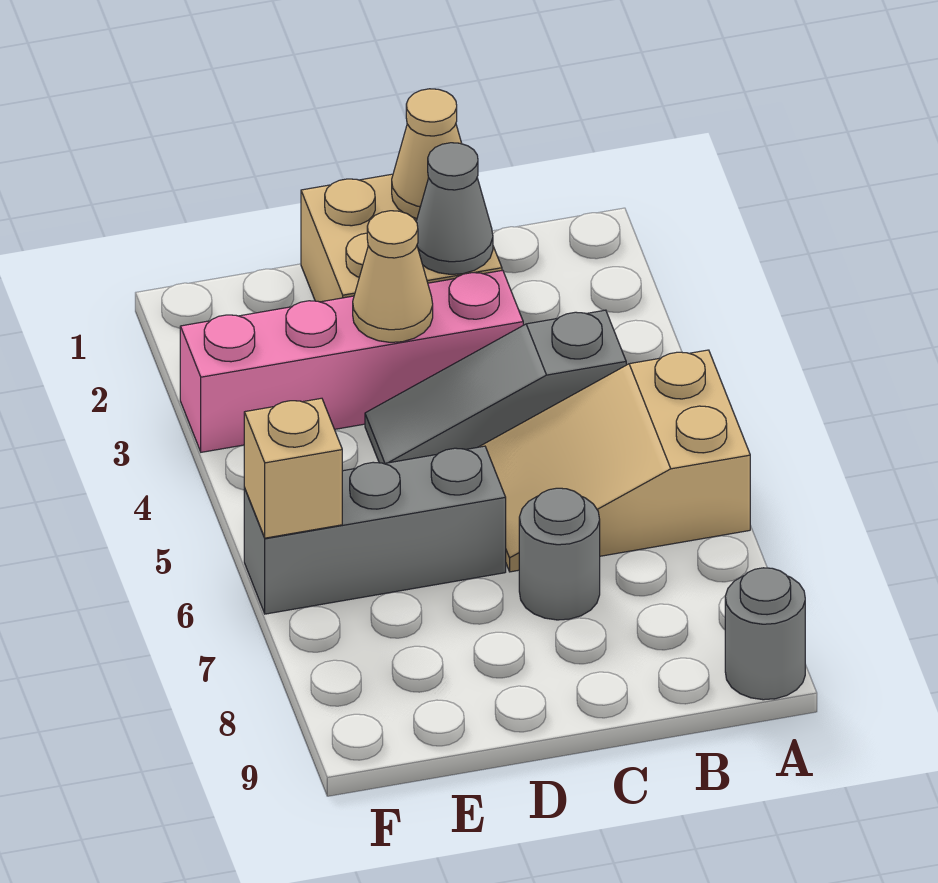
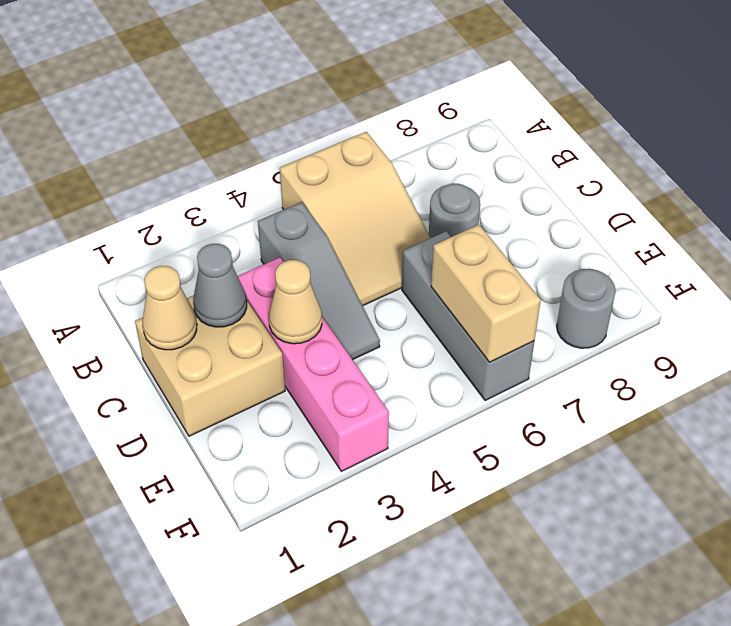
grey round brick A9 level 1 -> grey round brick F8 level 1
tan brick F6 level 2 -> tan brick E6:F6 level 2

